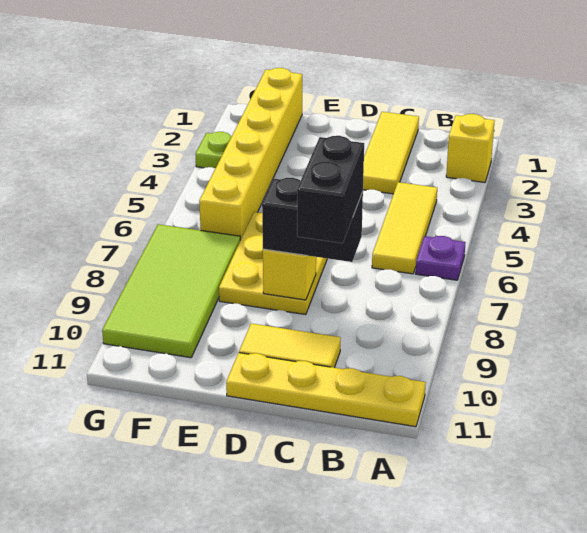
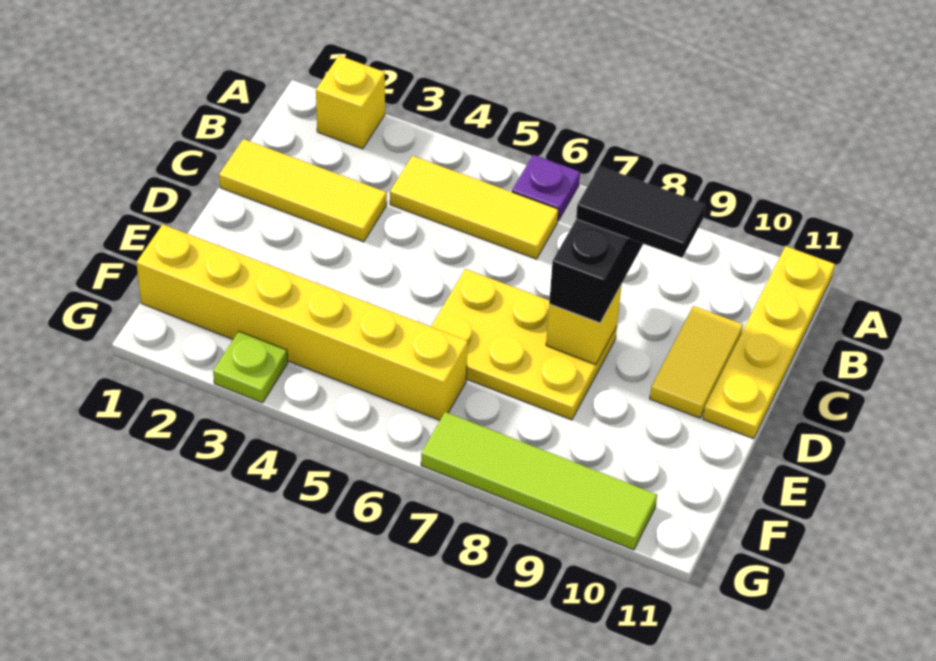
black brick C8:C9 level 4 -> black tile C8:C9 level 4
lime tile F7:G10 level 1 -> lime tile G7:G10 level 1

